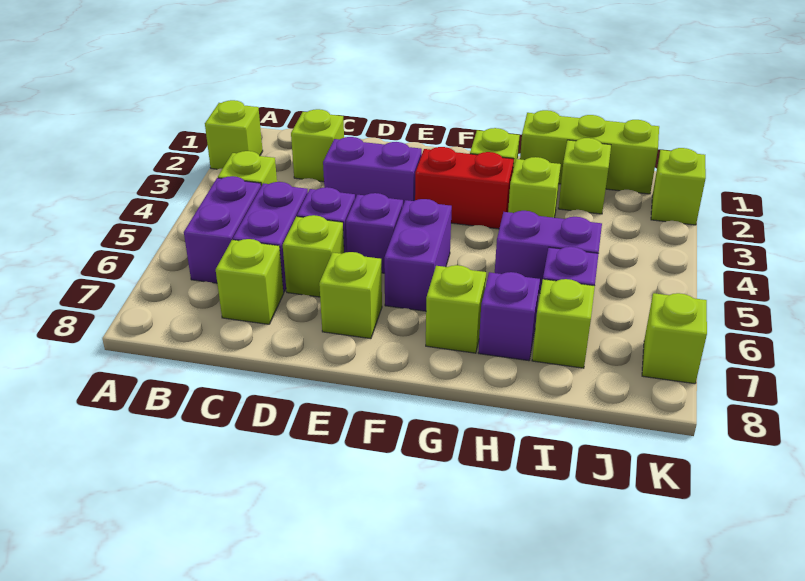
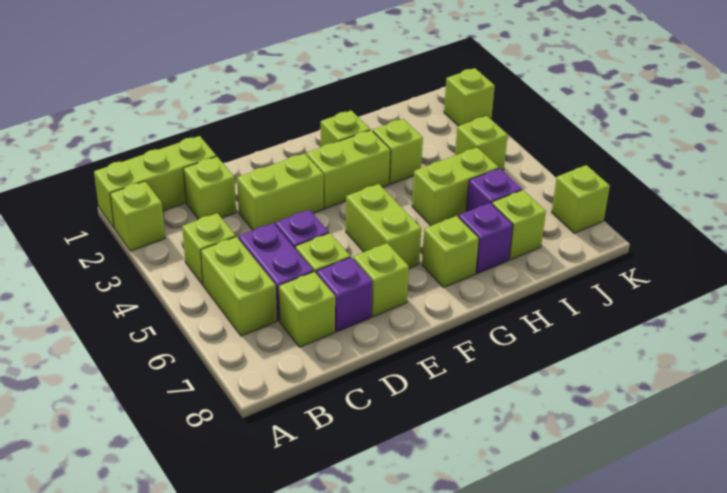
purple brick B5:B6 level 1 -> lime brick B5:B6 level 1
purple brick D3:E3 level 1 -> lime brick D3:E3 level 1
purple brick E5 level 1 -> purple brick D7 level 1
red brick F3:G3 level 1 -> lime brick F3:G3 level 1
purple brick F5:F6 level 1 -> lime brick F5:F6 level 1
lime brick H1:J1 level 1 -> lime brick A1:C1 level 1
purple brick H5:I5 level 1 -> lime brick H5:I5 level 1
lime brick I2 level 1 -> lime brick J4 level 1

